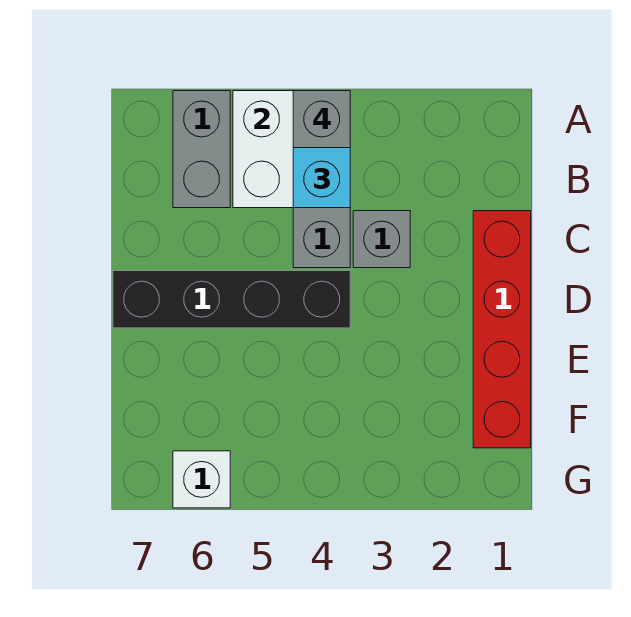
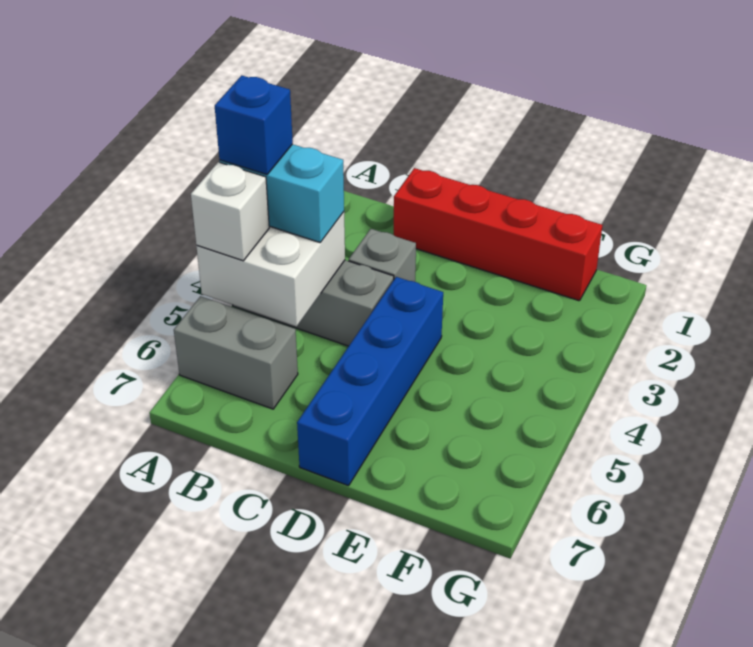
grey brick A4 level 4 -> blue brick A4 level 4
black brick D4:D7 level 1 -> blue brick D4:D7 level 1
white brick G6 level 1 -> white brick A5 level 3

